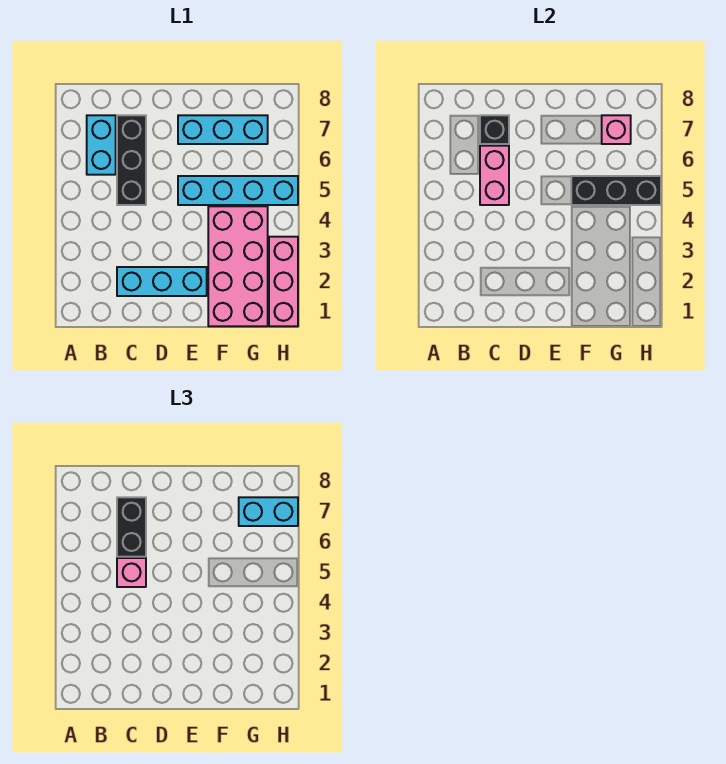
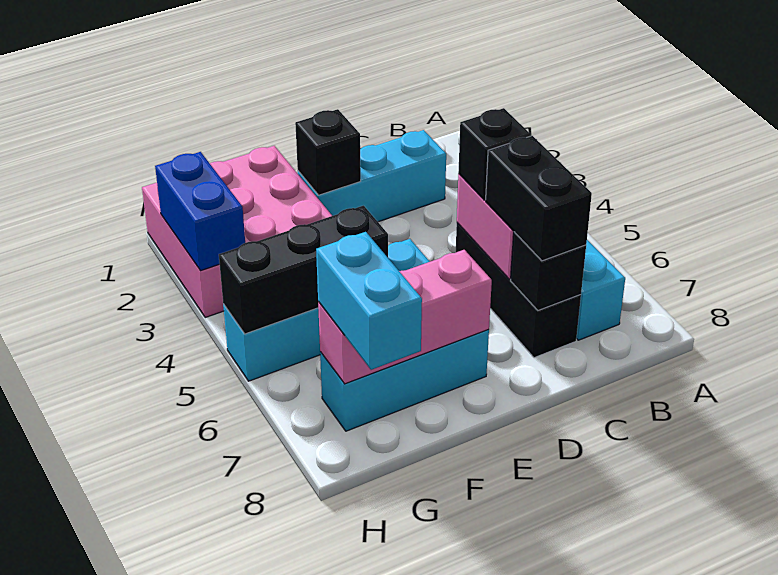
pink brick C5 level 3 -> black brick C5 level 3
none -> black brick E2 level 2
pink brick G7 level 2 -> pink brick E7:G7 level 2
cyan brick G7:H7 level 3 -> cyan brick G7:G8 level 3
none -> blue brick H2:H3 level 2

